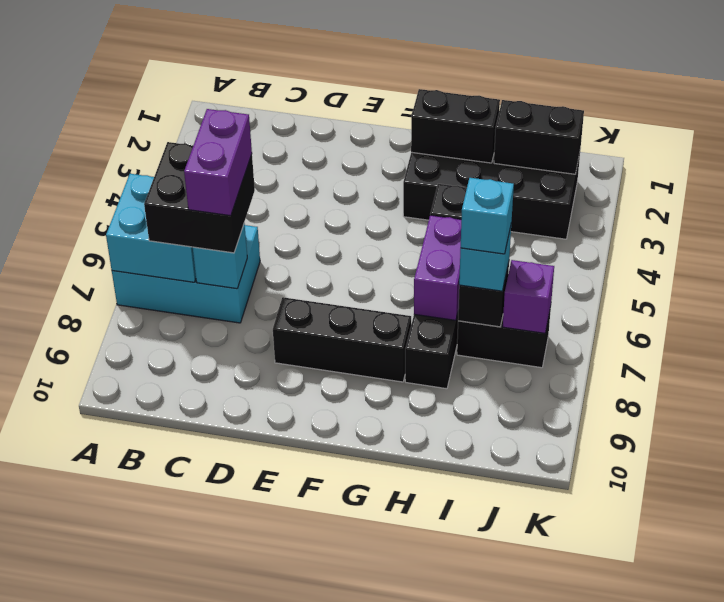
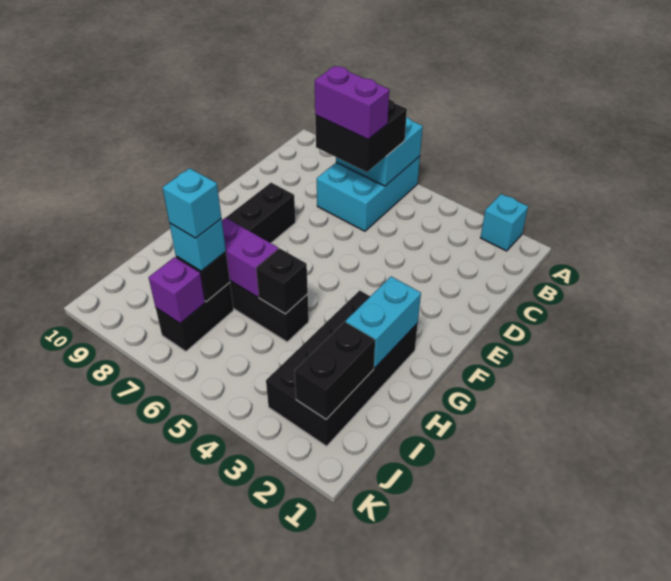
cyan brick C7 level 2 -> cyan brick A2 level 1
black brick G2:H2 level 2 -> cyan brick G2:H2 level 2

